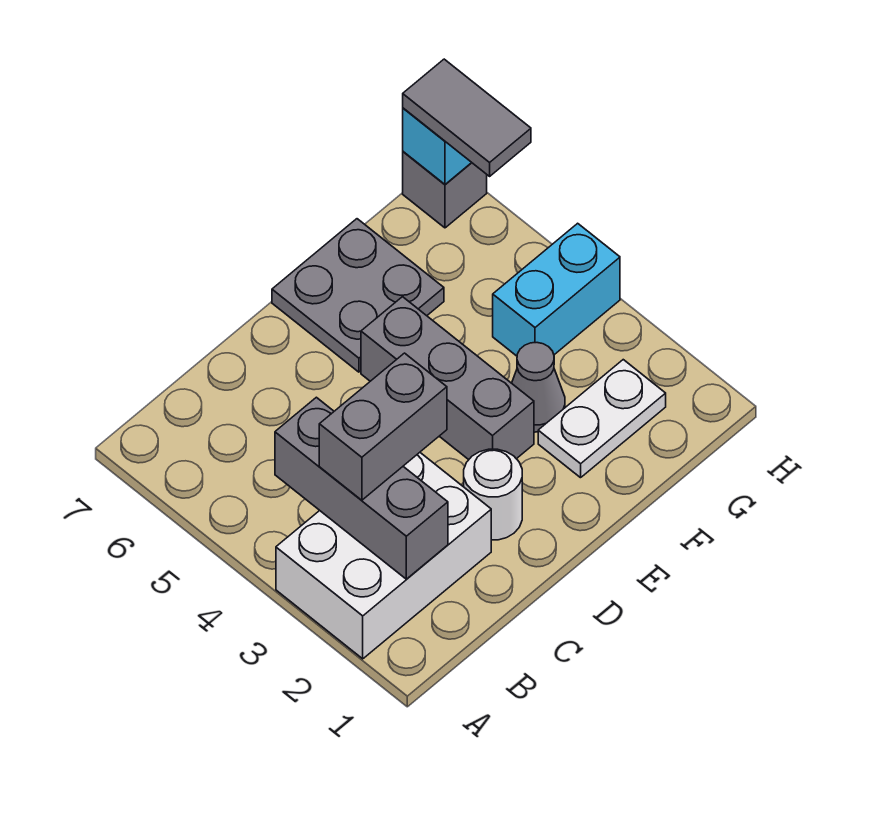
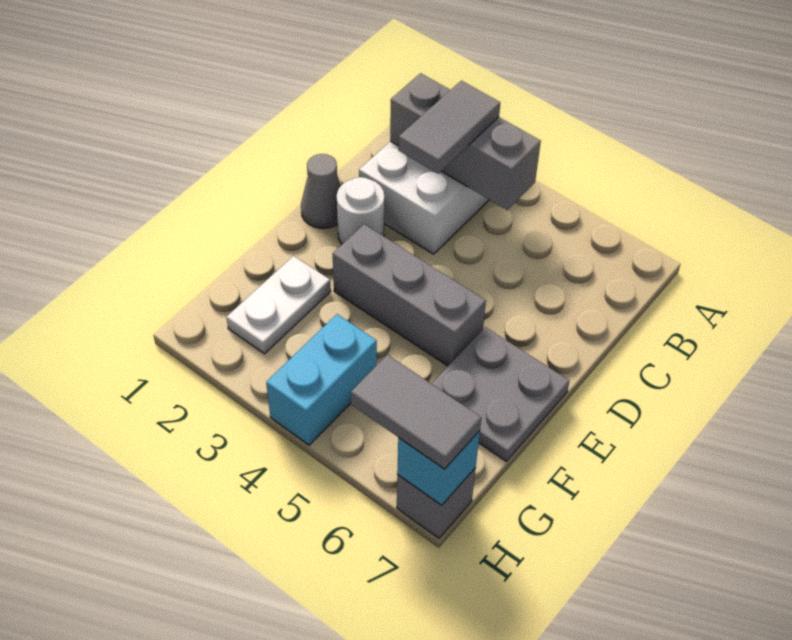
grey brick B3:C3 level 3 -> grey tile B3:C3 level 3
grey cone F3 level 1 -> grey cone D1 level 1

